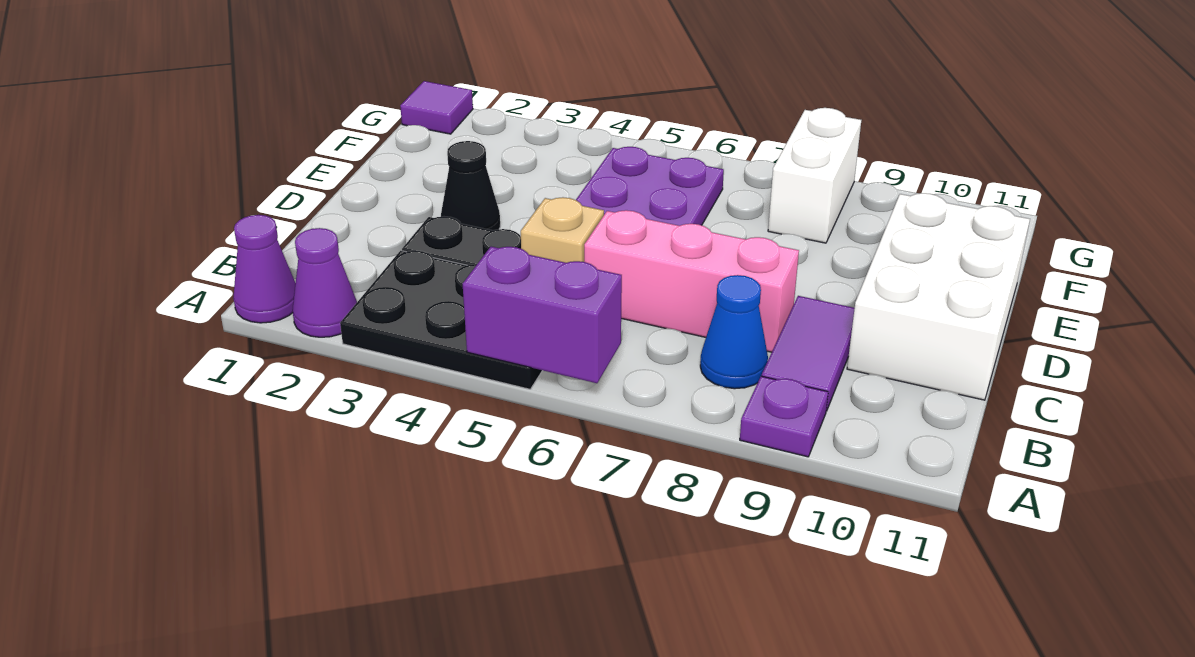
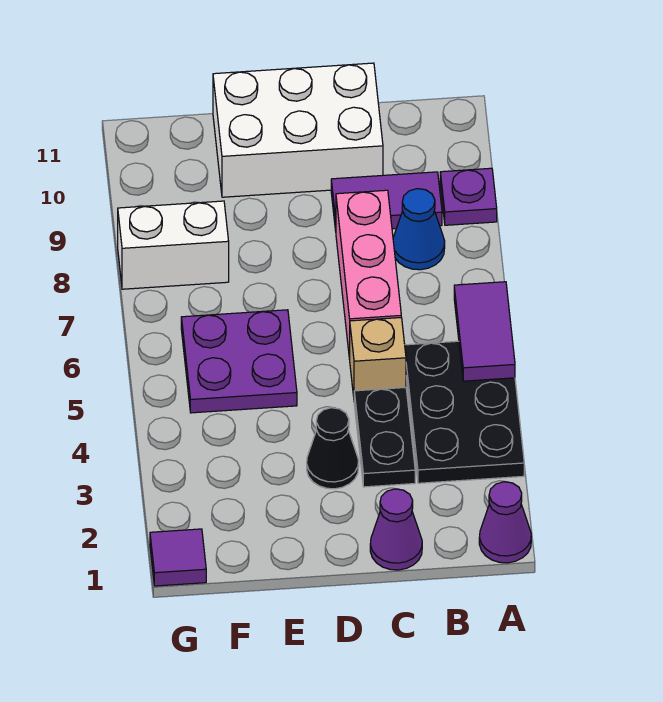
purple cone A2 level 1 -> purple cone C1 level 1
purple brick A5:A6 level 2 -> purple tile A5:A6 level 2

